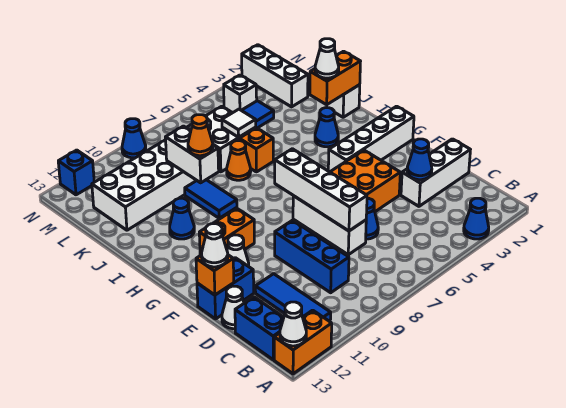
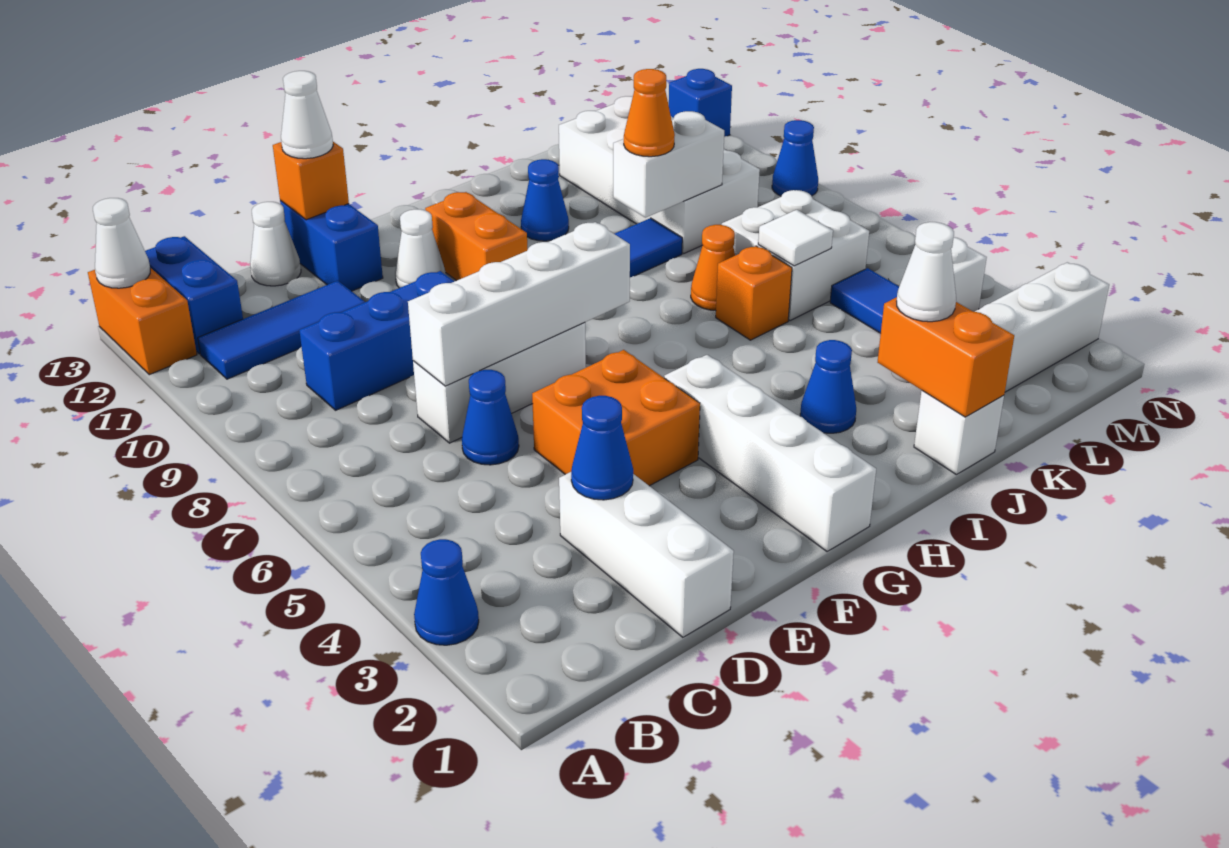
blue brick B13:C13 level 1 -> blue brick B12:B13 level 1

